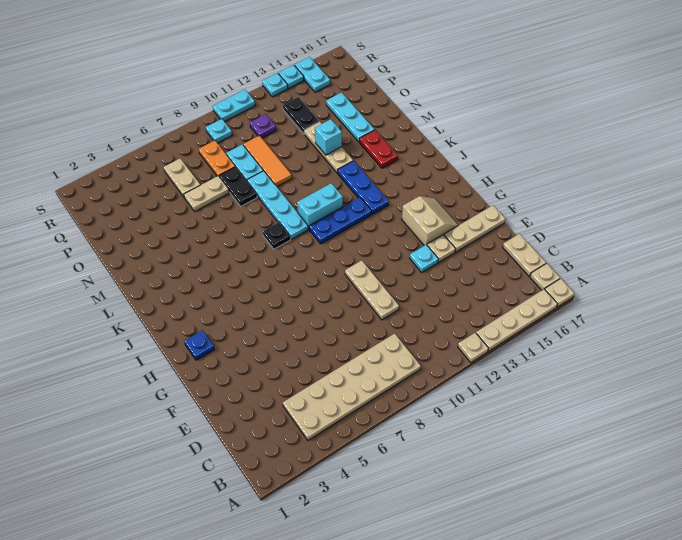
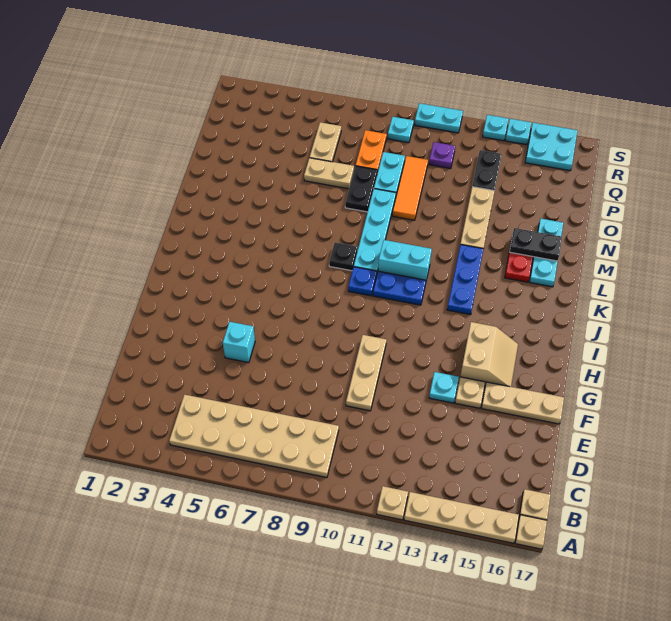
tan plate C17:D17 level 1 -> none
blue plate H2 level 1 -> blue plate J9 level 1
blue plate J10:J12 level 1 -> blue plate J10:J11 level 1
none -> black plate M15:M16 level 2
cyan brick N13 level 2 -> cyan brick F5 level 1
cyan plate N15:P15 level 1 -> cyan plate L16:N16 level 1
cyan plate R15:S15 level 1 -> cyan plate R15:S16 level 1

